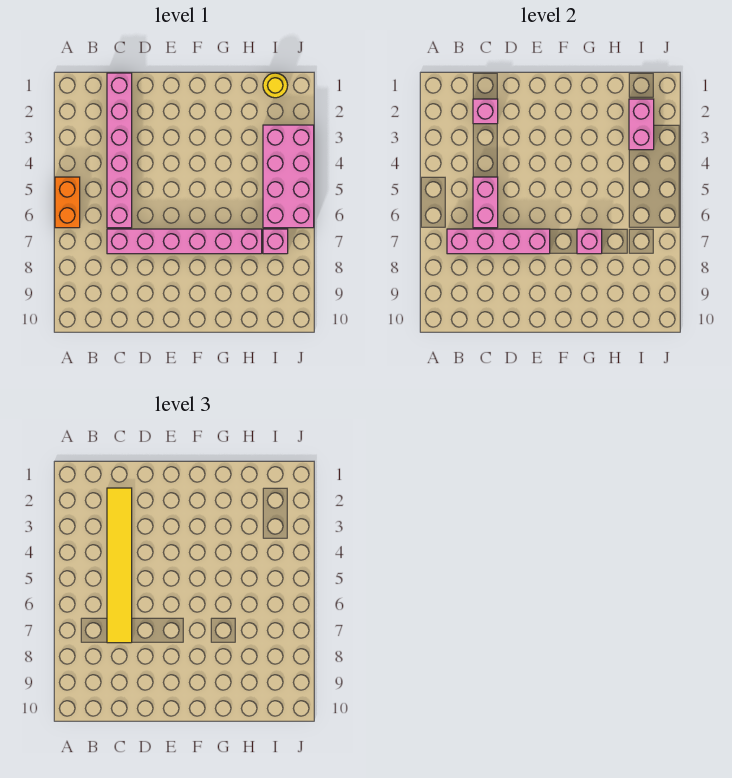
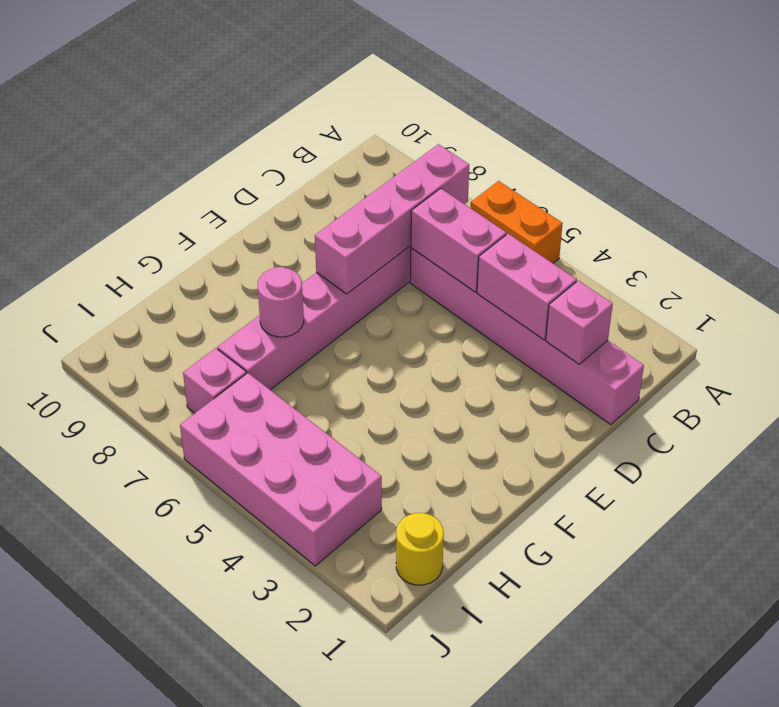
yellow tile C2:C7 level 3 -> none
pink brick G7 level 2 -> pink round brick G7 level 2
pink brick I2:I3 level 2 -> pink brick C3:C4 level 2

